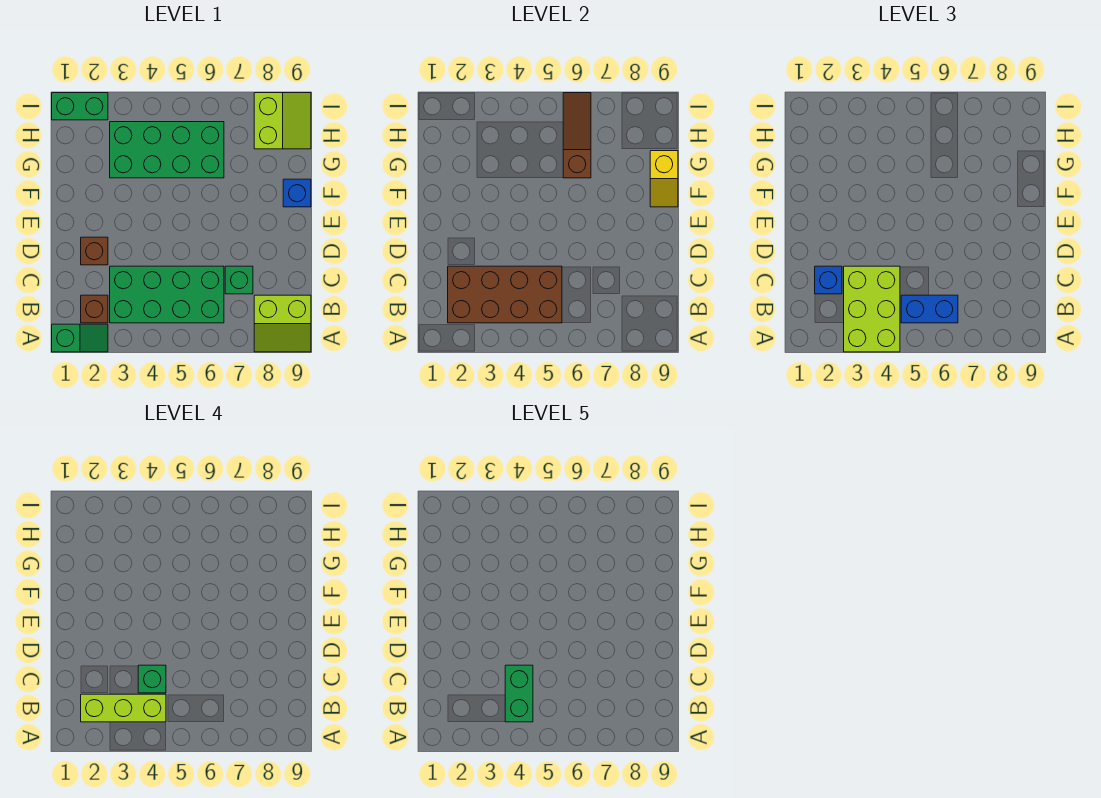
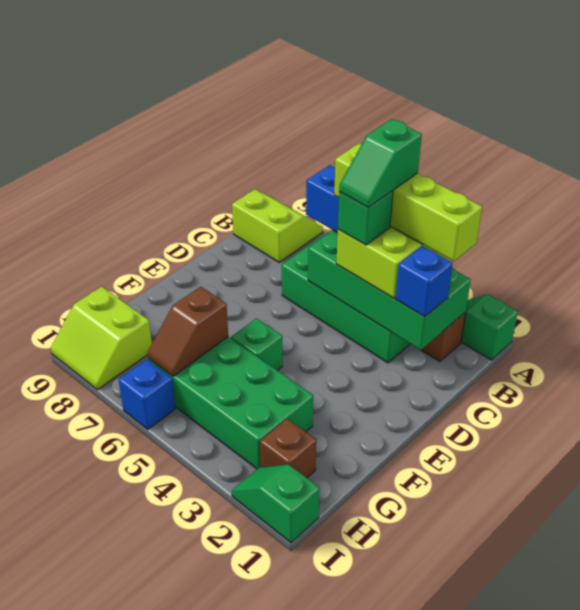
brown brick B2:C5 level 2 -> green brick B2:C5 level 2
lime brick B2:B4 level 4 -> lime brick B2:B5 level 4
green brick B4:C4 level 5 -> green slope B4:C4 level 5 top B
green brick C7 level 1 -> green brick F5 level 1
brown brick D2 level 1 -> brown brick H2 level 1
blue brick F9 level 1 -> blue brick I6 level 1
yellow slope F9:G9 level 2 top G -> none
brown slope G6:I6 level 2 top G -> brown slope G6:H6 level 2 top G
lime slope H8:I9 level 1 top 8 -> lime slope H8:I9 level 1 top H
green brick I1:I2 level 1 -> green slope I1:I2 level 1 top 1

